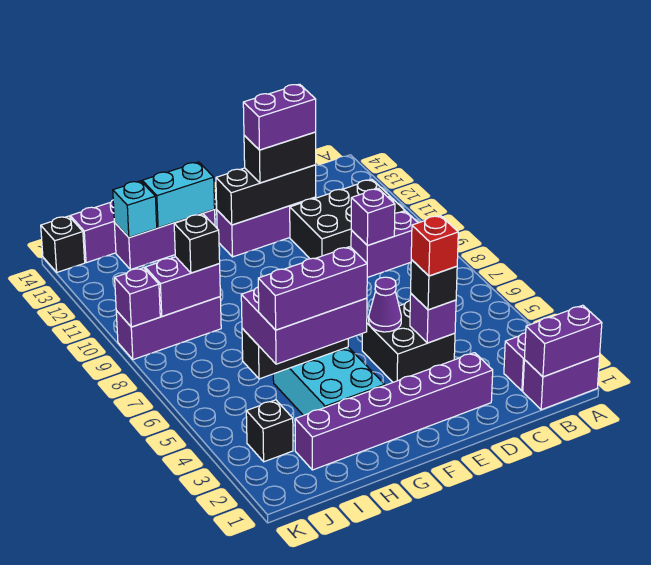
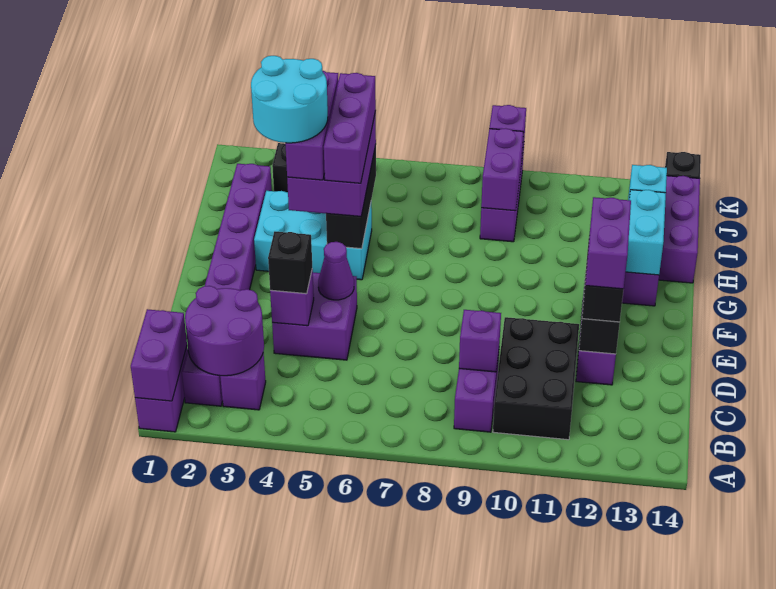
none -> purple round brick B2:C3 level 2
none -> purple brick B3 level 1
black brick D4:E5 level 1 -> purple brick D4:E5 level 1
red brick D4 level 4 -> none
none -> cyan round brick G3:H4 level 5
none -> purple brick G5:I5 level 4
black brick I9 level 3 -> none

